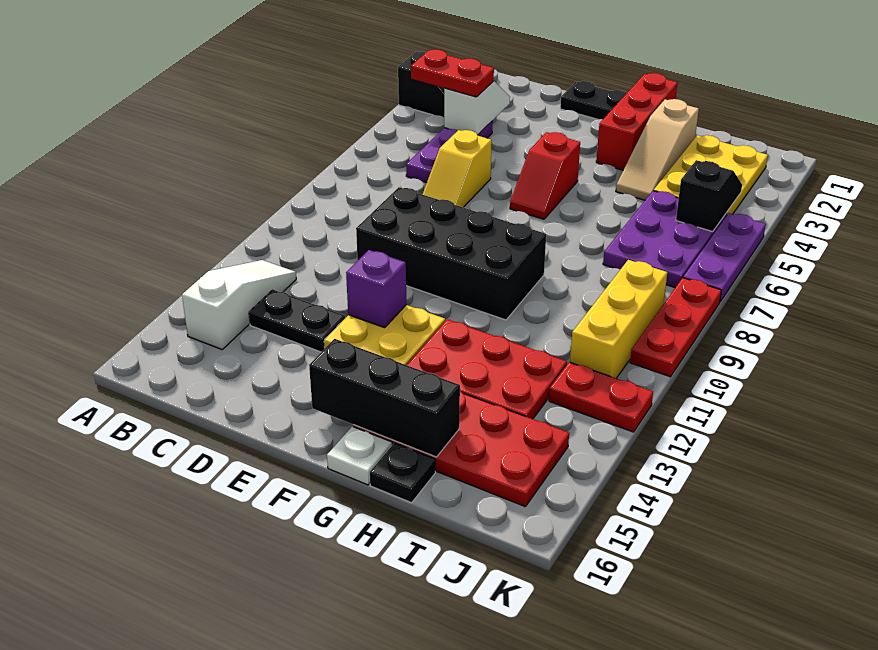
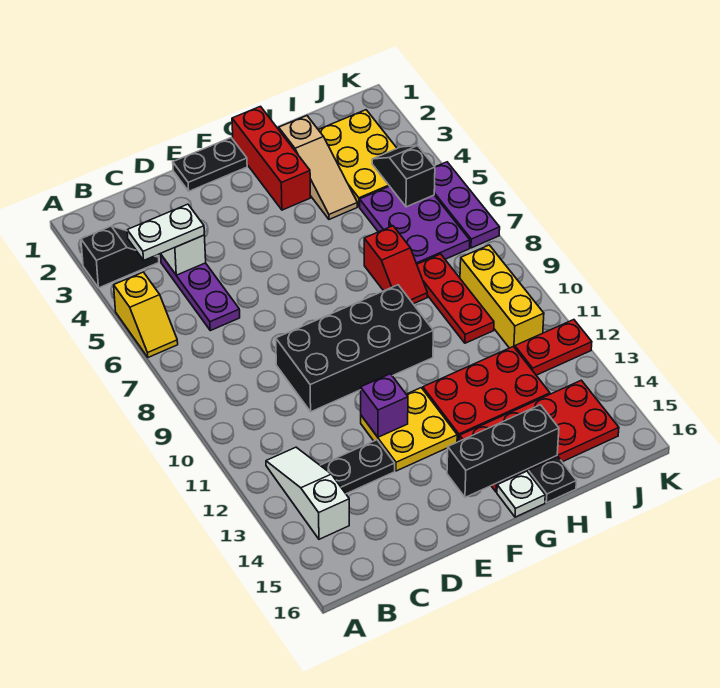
red plate B4:C4 level 3 -> white plate B4:C4 level 3
yellow slope D6:D7 level 1 top 6 -> yellow slope A5:A6 level 1 top 5
red slope F5:F6 level 1 top 5 -> red slope H7:H8 level 1 top 7
red plate K8:K10 level 1 -> red plate I8:I10 level 1

